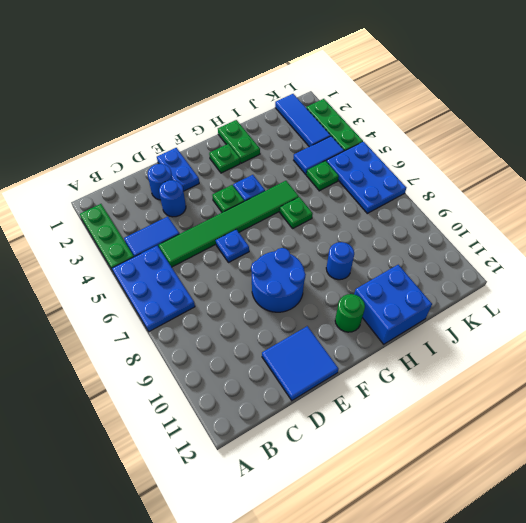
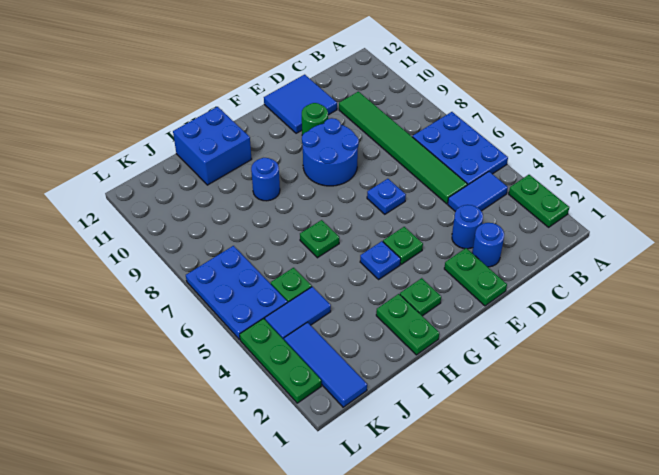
green plate A2:A4 level 1 -> green plate A2:A3 level 1
green tile C5:H5 level 1 -> green tile C5:C10 level 1
blue plate E1:E2 level 1 -> green plate E1:E2 level 1
green round brick G11 level 1 -> green round brick E10 level 1

